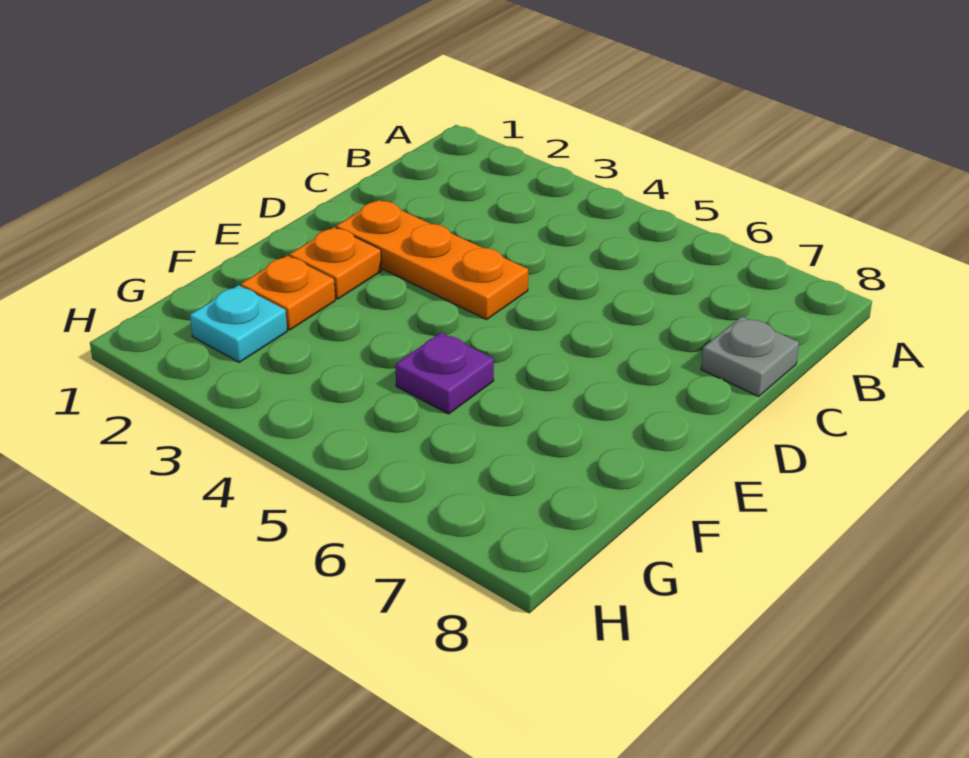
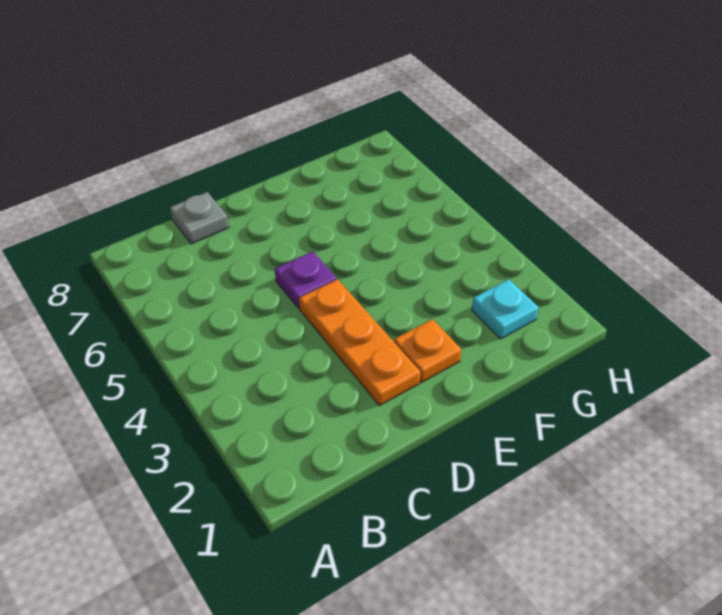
orange plate F2 level 1 -> none
purple plate F5 level 1 -> purple plate D5 level 1

